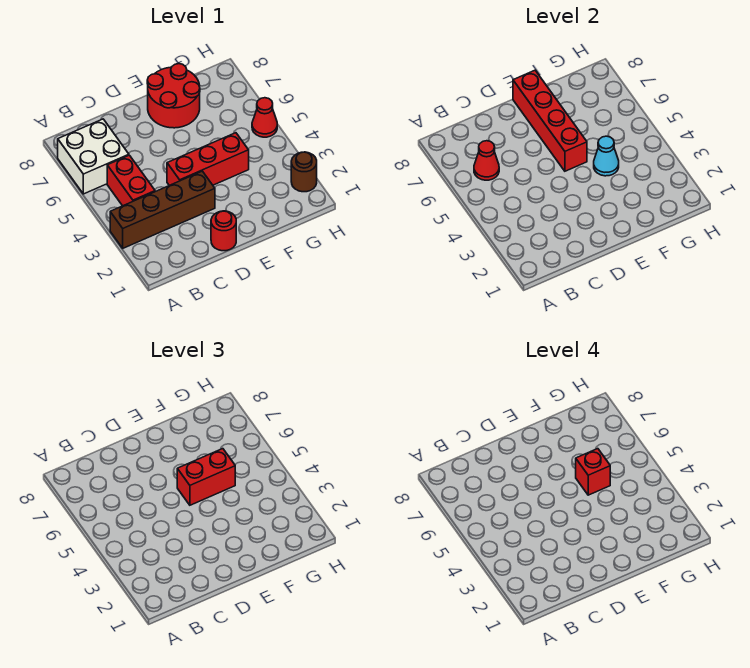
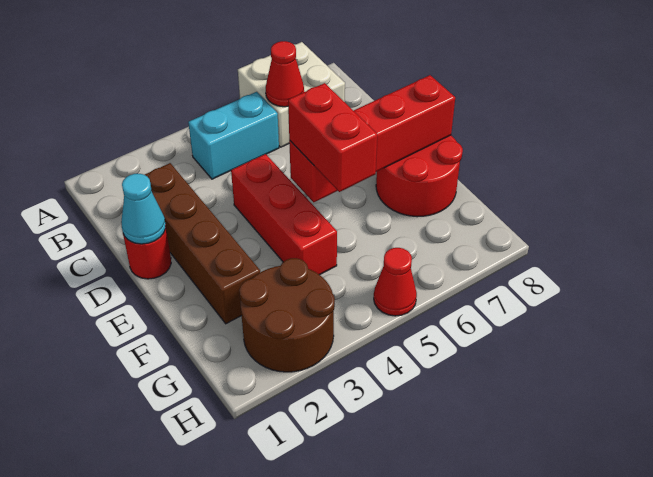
brown brick A3:D3 level 1 -> brown brick C2:F2 level 1
red brick B4:B5 level 1 -> cyan brick B4:B5 level 1
cyan cone F4 level 2 -> cyan cone D1 level 2
red brick F5 level 4 -> none
brown round brick H2 level 1 -> brown round brick G2:H3 level 1

